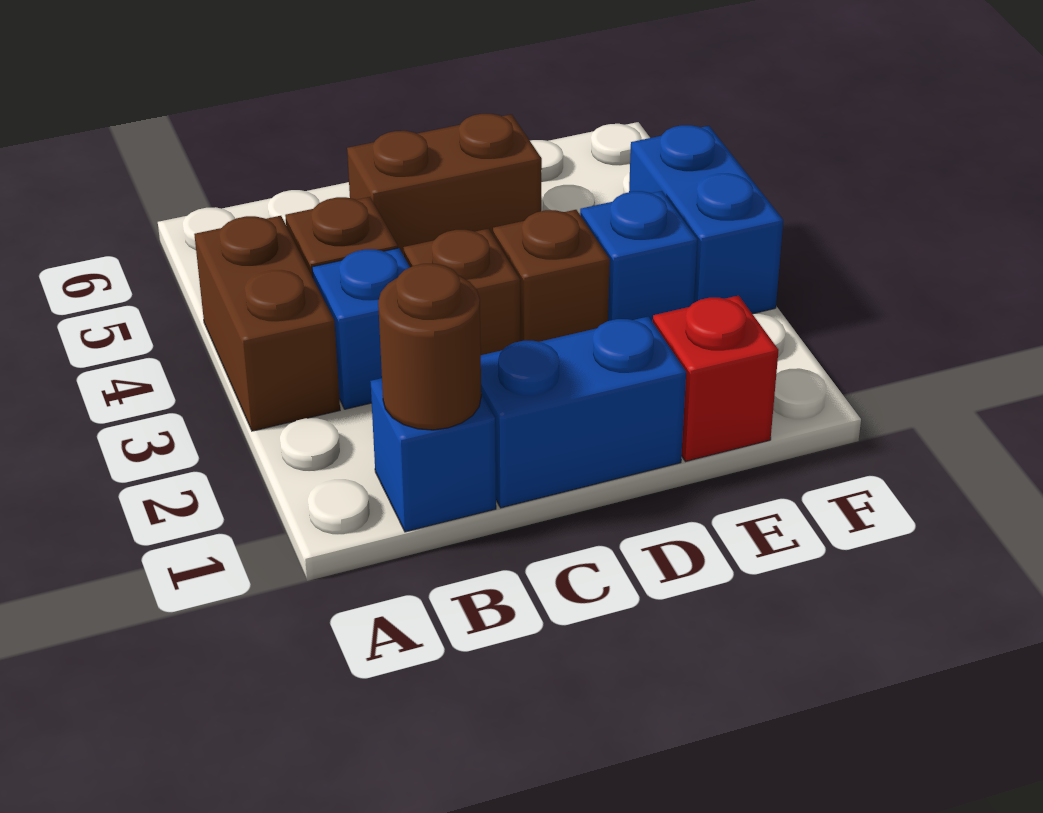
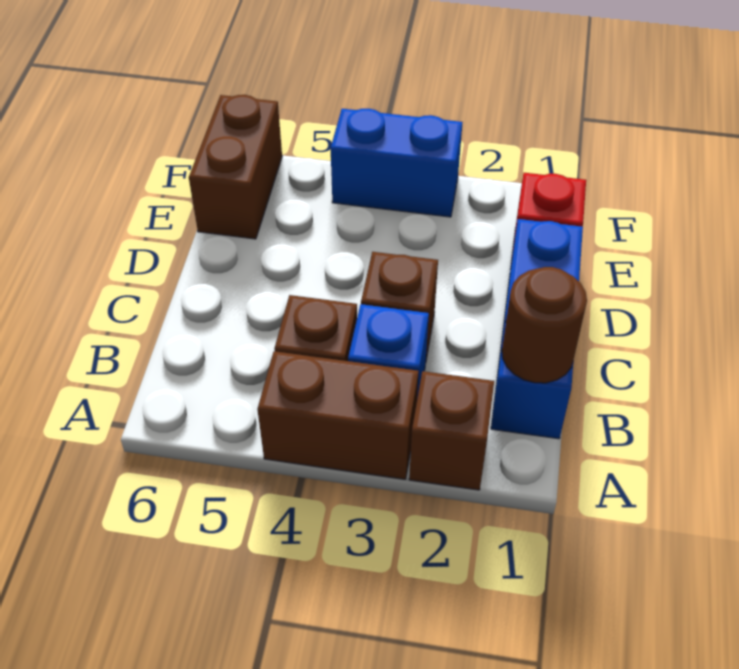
brown brick C5:D5 level 1 -> brown brick E6:F6 level 1
brown brick D3 level 1 -> brown brick A2 level 1
blue brick E3 level 1 -> none

